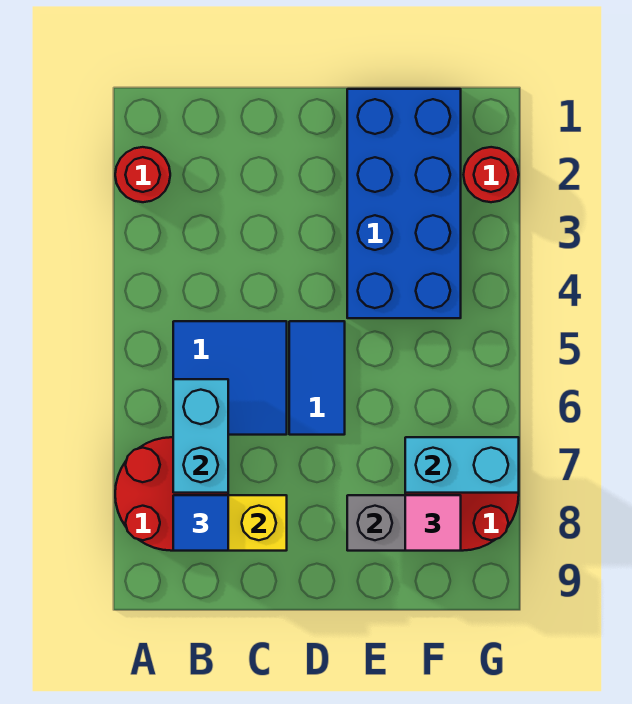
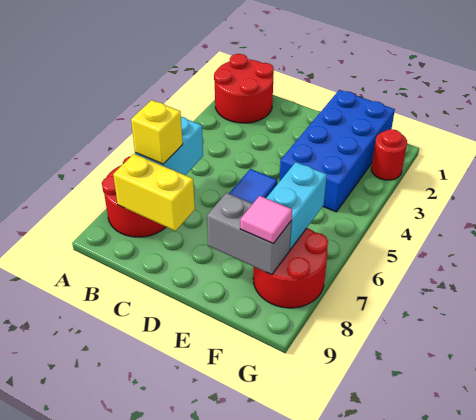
red round brick A2 level 1 -> red round brick A1:B2 level 1
blue tile B5:C6 level 1 -> none
none -> yellow brick B7 level 3
blue tile B8 level 3 -> none
cyan brick F7:G7 level 2 -> cyan brick F6:F7 level 2

